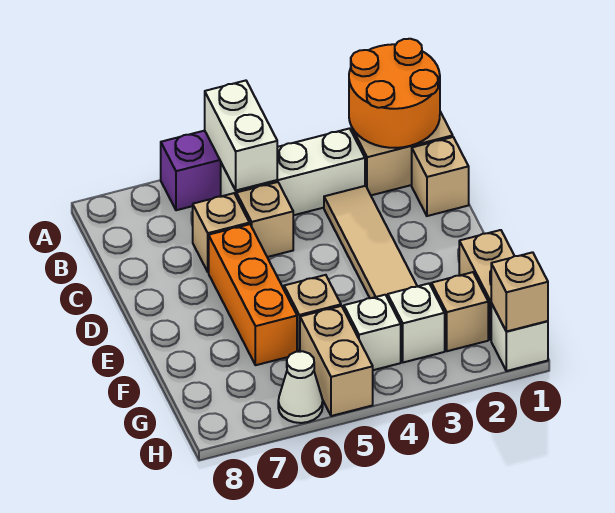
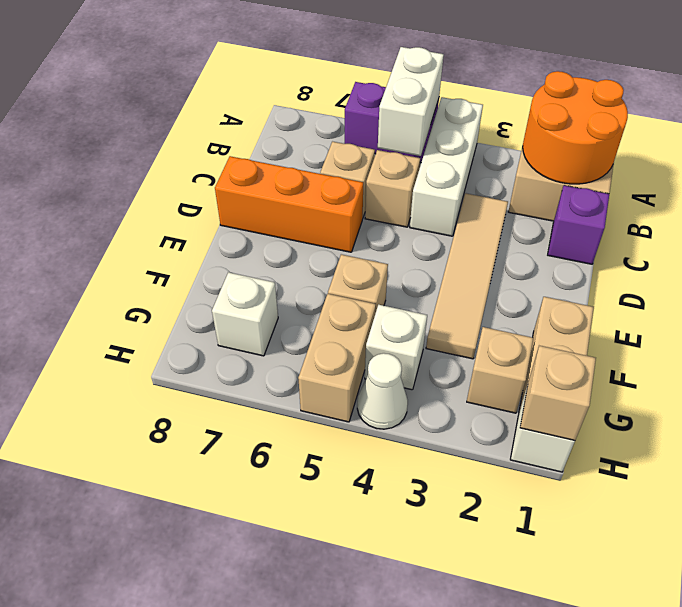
white brick B3:B5 level 1 -> white brick A4:C4 level 1
tan brick C1 level 1 -> purple brick C1 level 1
orange brick D6:F6 level 1 -> orange brick D6:D8 level 1
white brick G3 level 1 -> white brick G7 level 1
white cone H6 level 1 -> white cone H4 level 1

